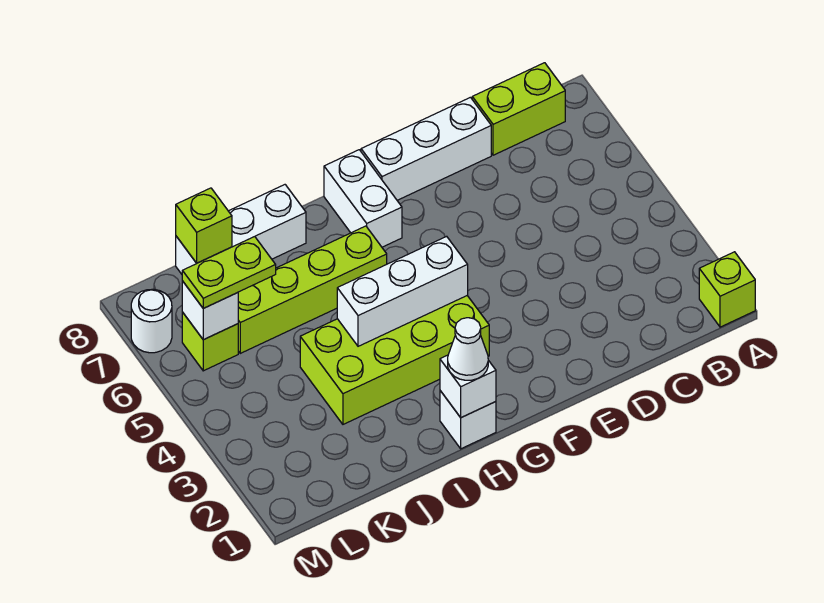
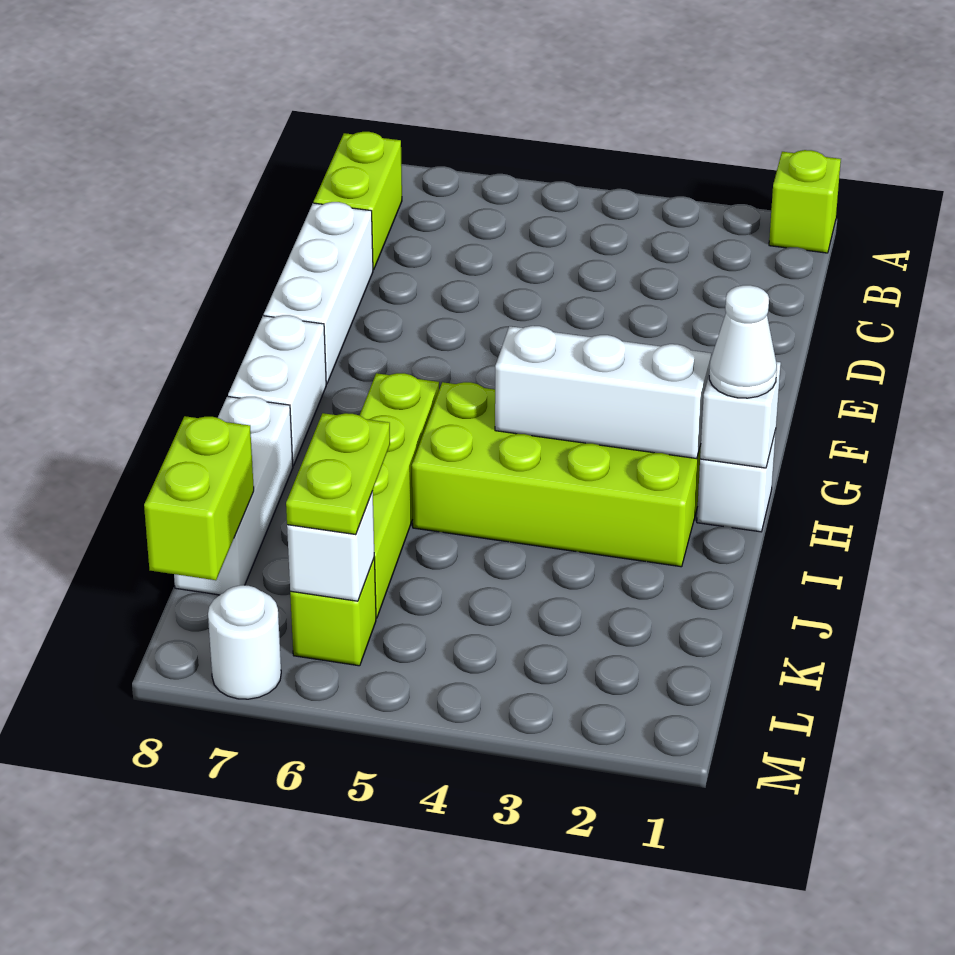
lime brick G3:J4 level 1 -> lime brick H2:I5 level 1
white brick G4:I4 level 2 -> white brick H2:H4 level 2
white brick G7:G8 level 1 -> white brick G8:H8 level 1
lime brick K8 level 2 -> lime brick K8:L8 level 2

